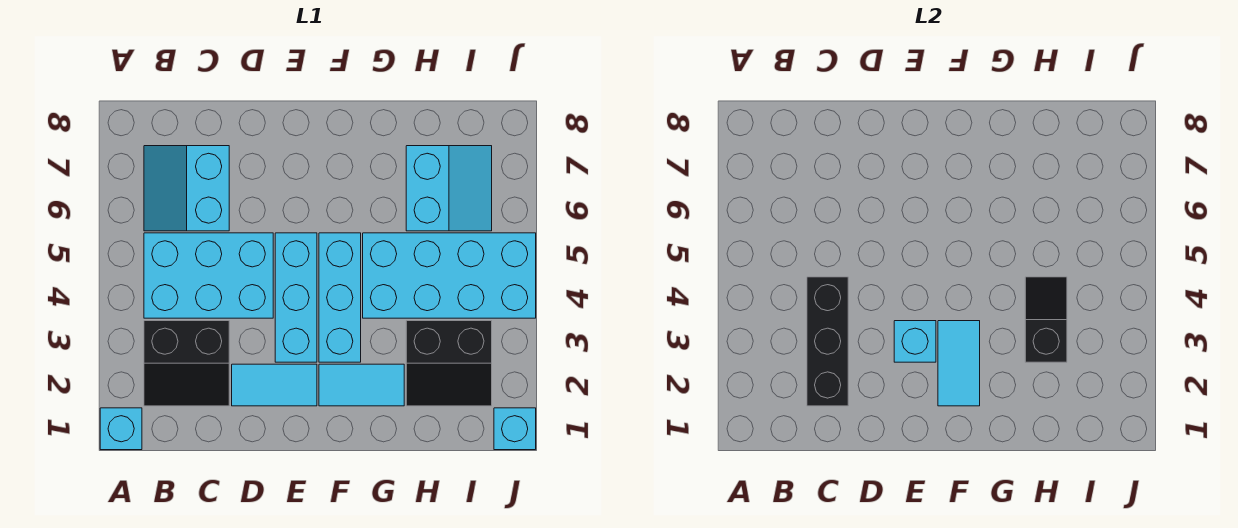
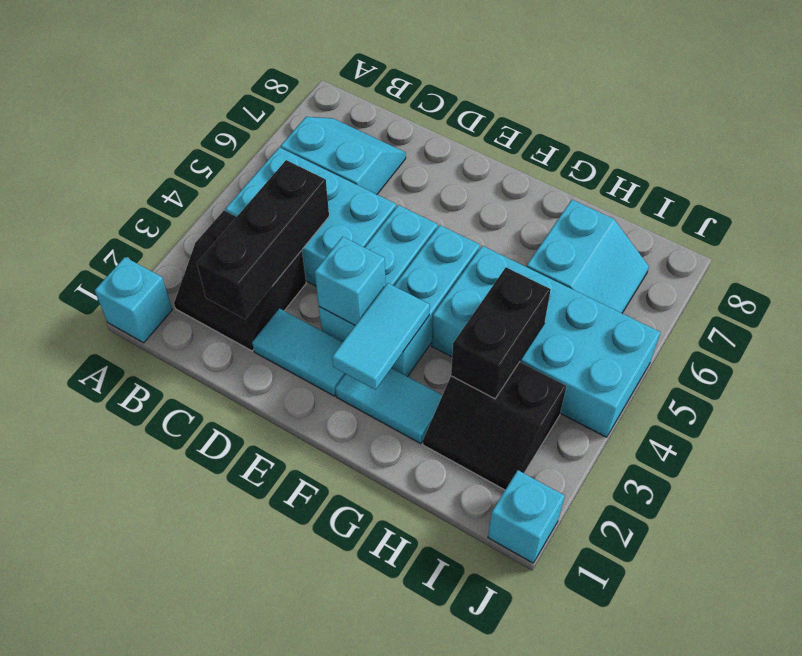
cyan slope B6:C7 level 1 top C -> cyan slope B6:C7 level 1 top 6
black slope H3:H4 level 2 top 3 -> black brick H3:H4 level 2

